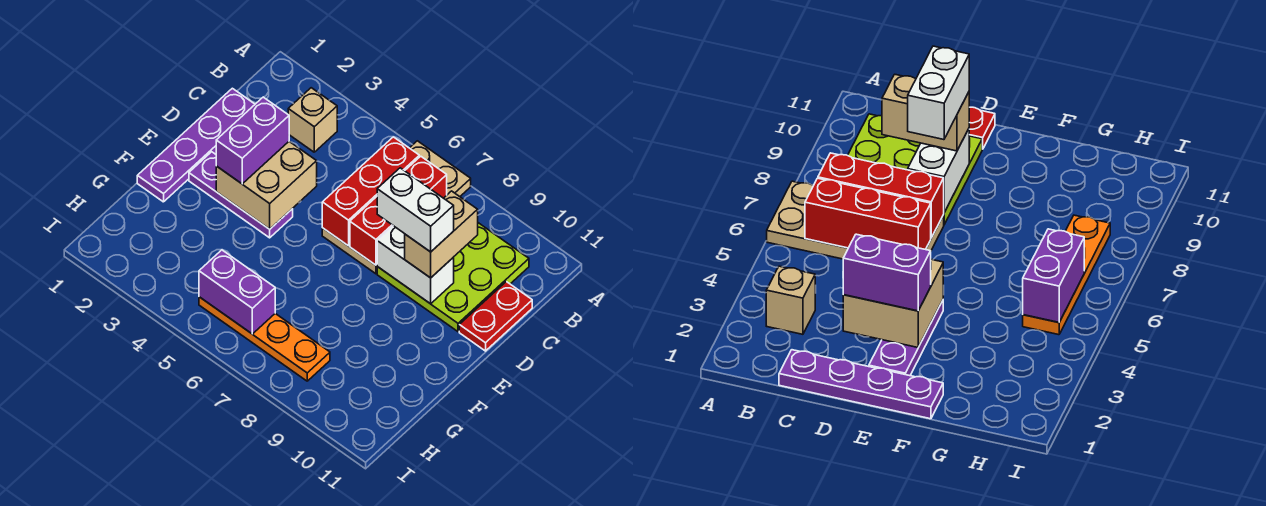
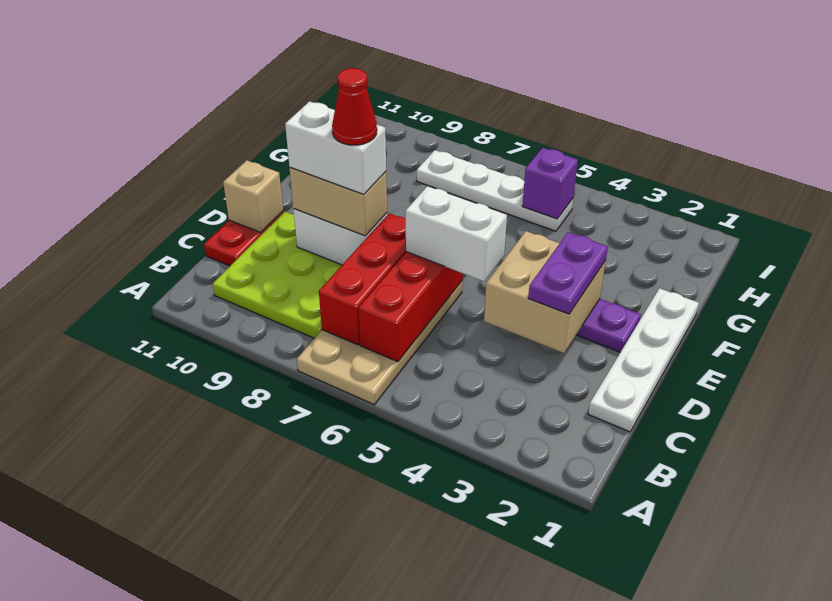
tan brick B3 level 1 -> tan brick D11 level 2
purple plate C1:F1 level 1 -> white plate C1:F1 level 1
tan brick C9:D9 level 3 -> tan brick D8:D9 level 3
purple brick D3:E3 level 3 -> purple plate D3:E3 level 3
none -> white brick D5:D6 level 3
none -> red cone D8 level 5
orange plate H5:H8 level 1 -> white plate H5:H8 level 1
purple brick H5:H6 level 2 -> purple brick H5 level 2

